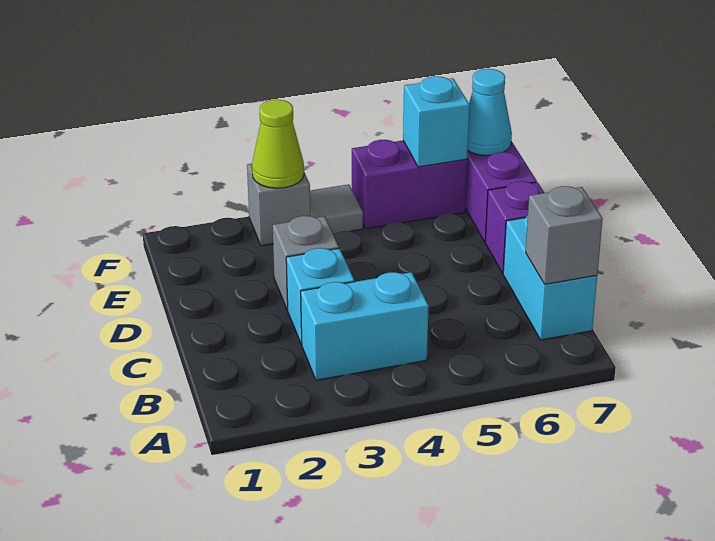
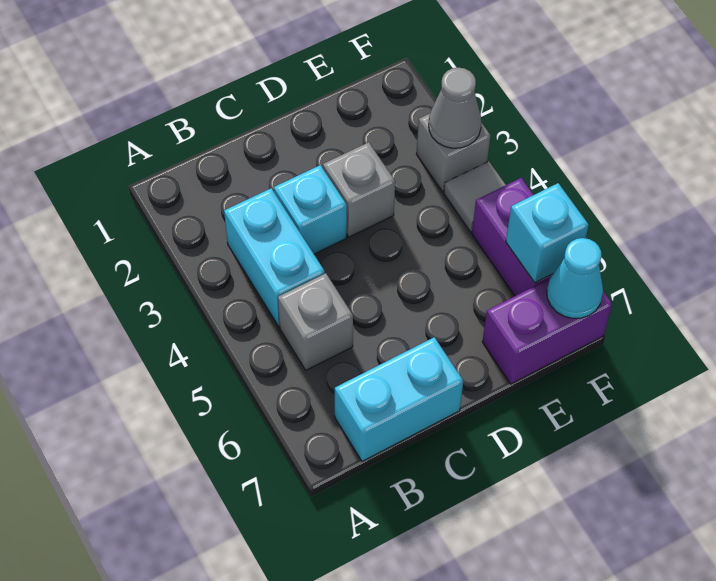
grey brick B7 level 2 -> grey brick B5 level 1
purple brick D7 level 1 -> none
lime cone F3 level 2 -> grey cone F3 level 2

